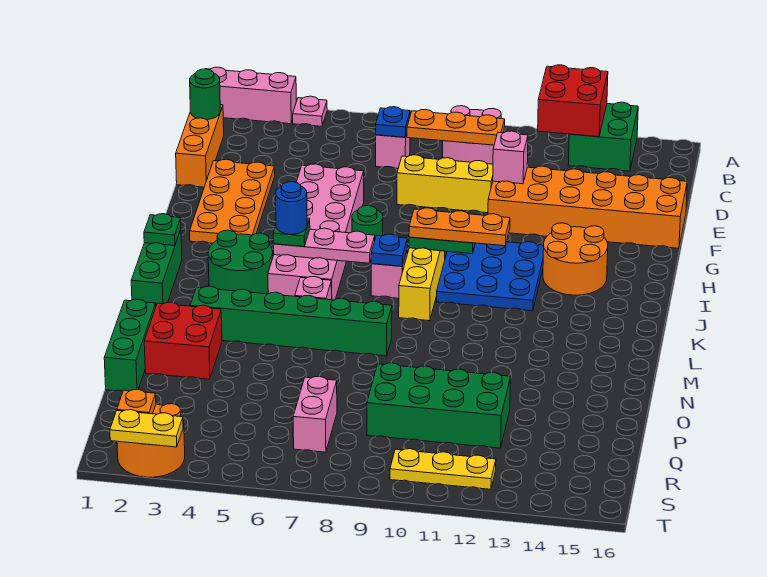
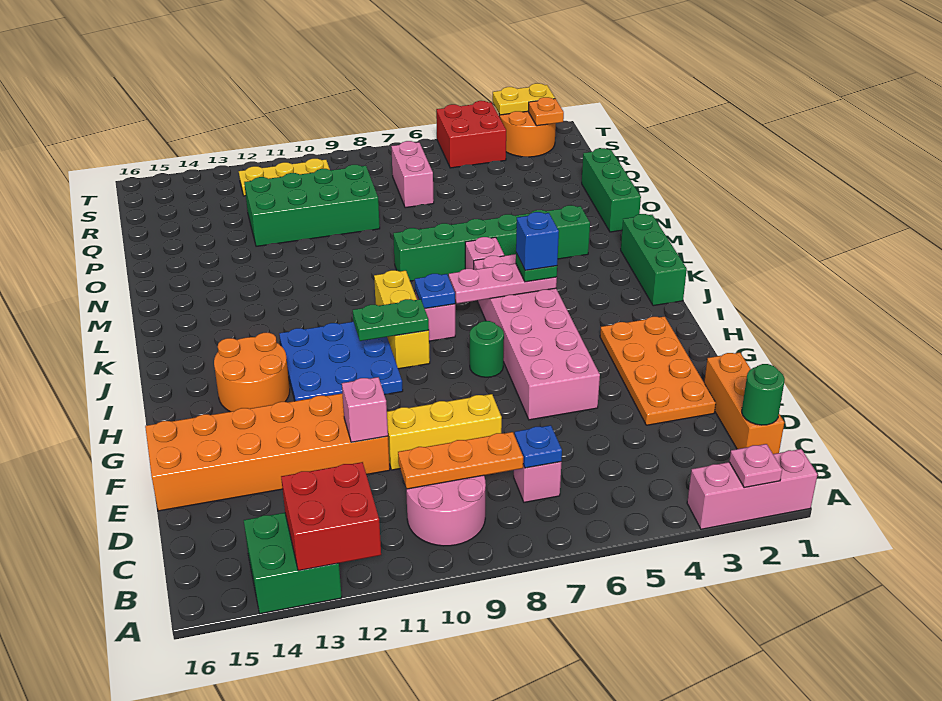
pink plate A4 level 1 -> pink plate A2 level 2
orange plate I9:I11 level 3 -> none
green plate J1 level 2 -> none
green round brick J3:K4 level 1 -> none
blue round brick J5 level 4 -> blue brick J5 level 4
red brick N2:O3 level 1 -> red brick S4:T5 level 1

